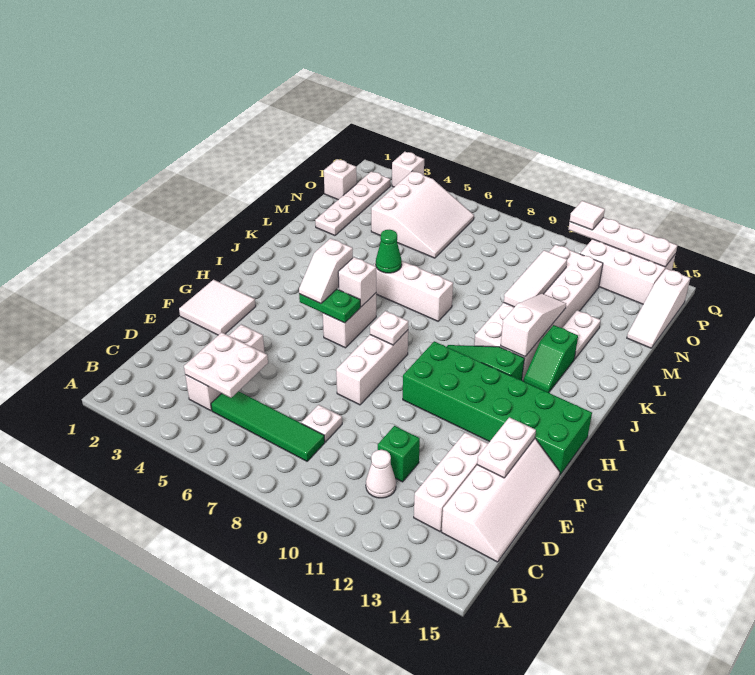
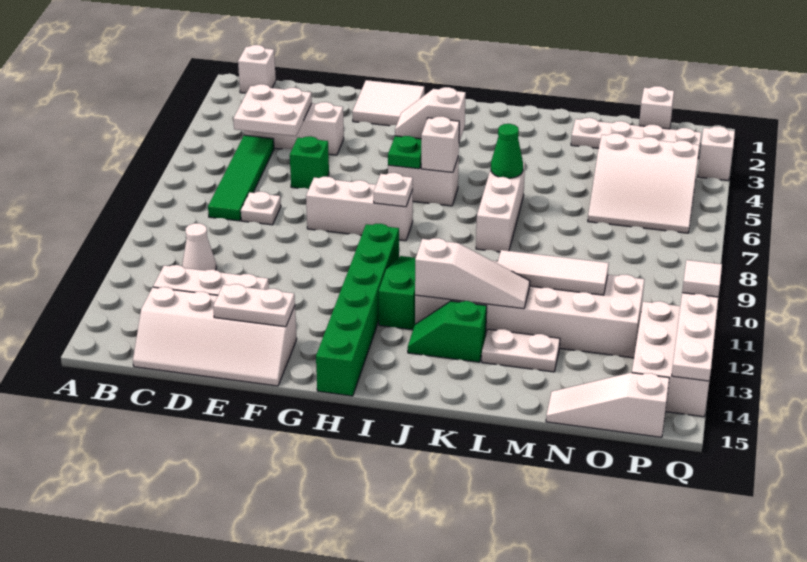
none -> white brick B1 level 1
green brick D11 level 1 -> green brick E6 level 1
green brick G10:H15 level 1 -> green brick H10:H15 level 1

